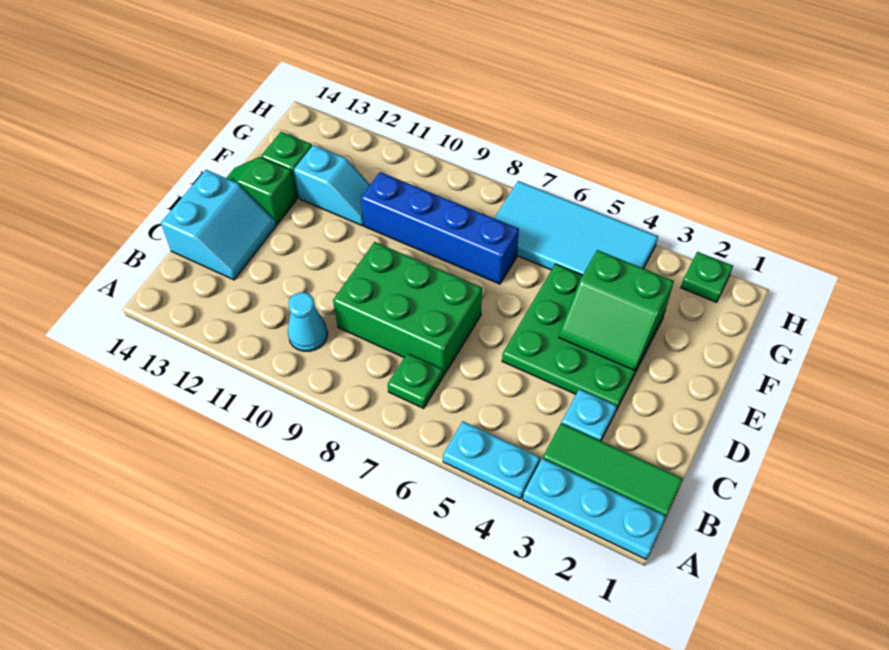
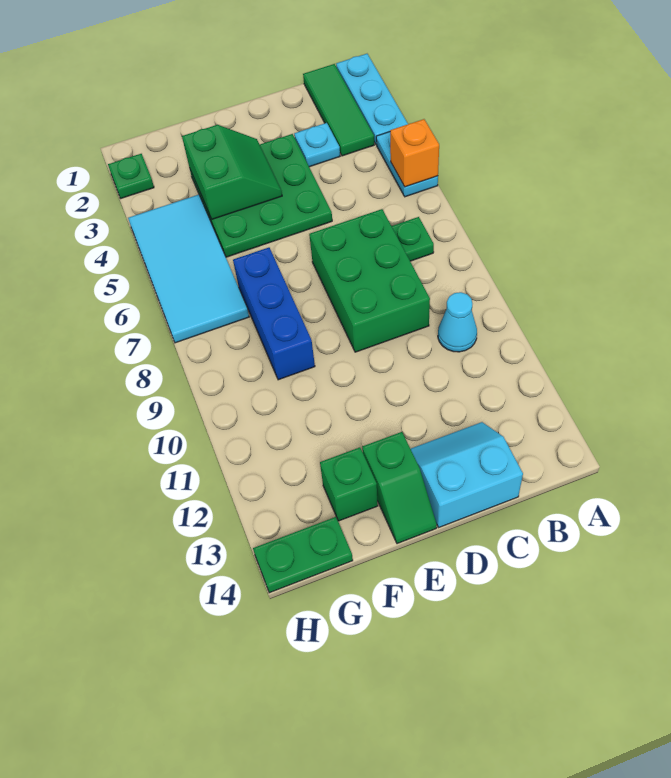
none -> orange brick A5 level 2
blue brick F7:F10 level 1 -> blue brick F7:F9 level 1
cyan slope F11:F12 level 1 top 12 -> none
none -> green plate G14:H14 level 1

